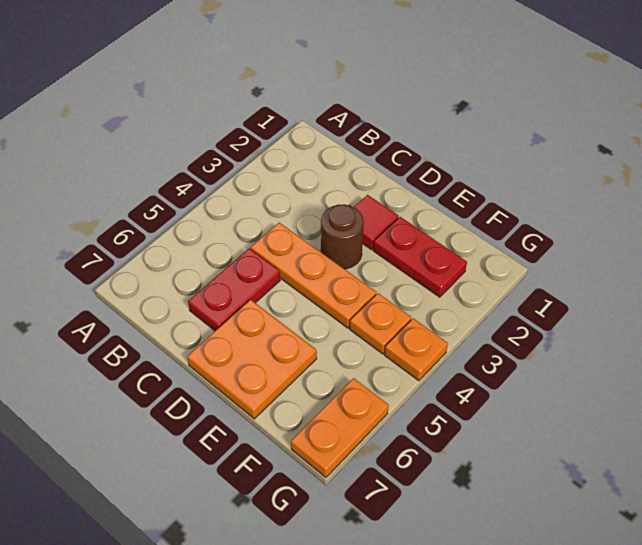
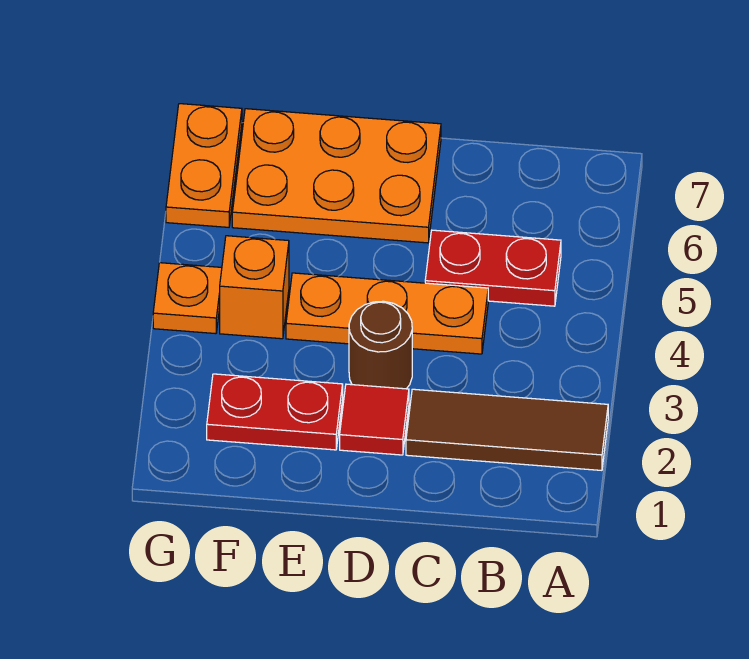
none -> brown tile A2:C2 level 1
red plate C5:C6 level 1 -> red plate B5:C5 level 1
orange plate D6:E7 level 1 -> orange plate D6:F7 level 1
orange plate F4 level 1 -> orange brick F4 level 1

